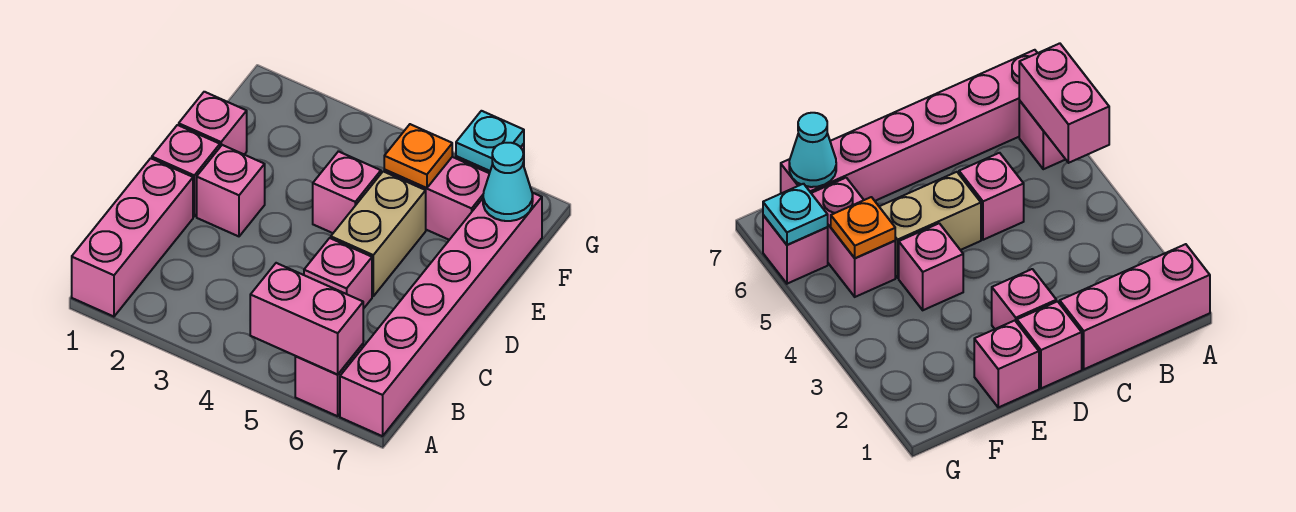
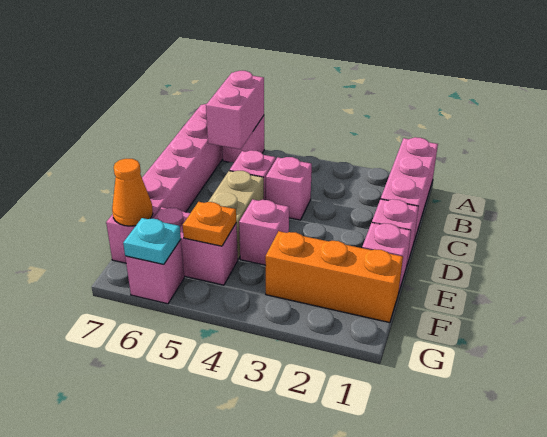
pink brick A5:A6 level 2 -> pink brick A6:B6 level 2
pink brick D2 level 1 -> pink brick C4 level 1
none -> orange brick F1:F3 level 1
cyan cone F7 level 2 -> orange cone F7 level 2

